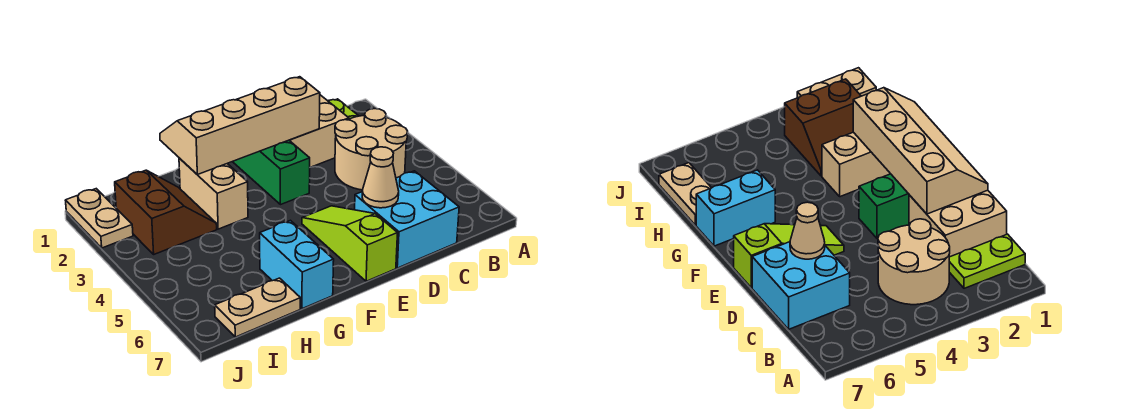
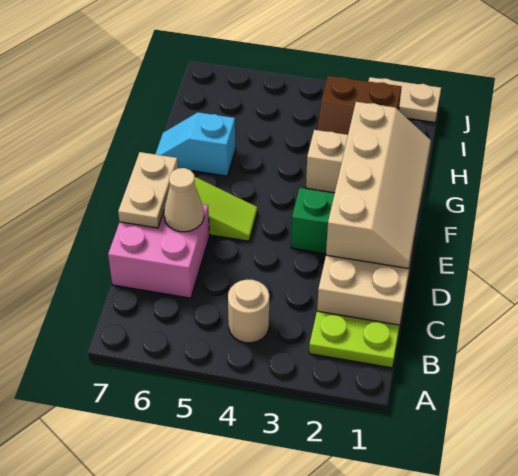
tan round brick B3:C4 level 1 -> tan round brick B4 level 1
cyan brick C6:D7 level 1 -> pink brick C6:D7 level 1
cyan brick G6:G7 level 1 -> cyan slope G6:G7 level 1 top 6
tan plate H7:I7 level 1 -> tan plate D7:E7 level 2

